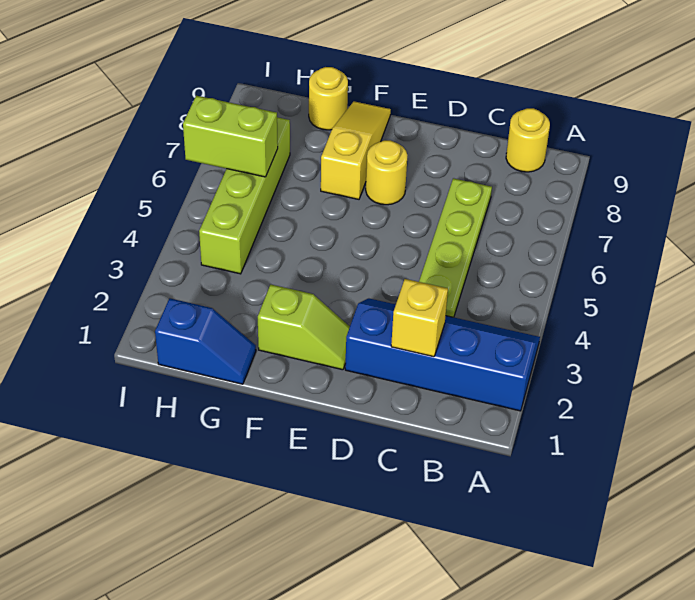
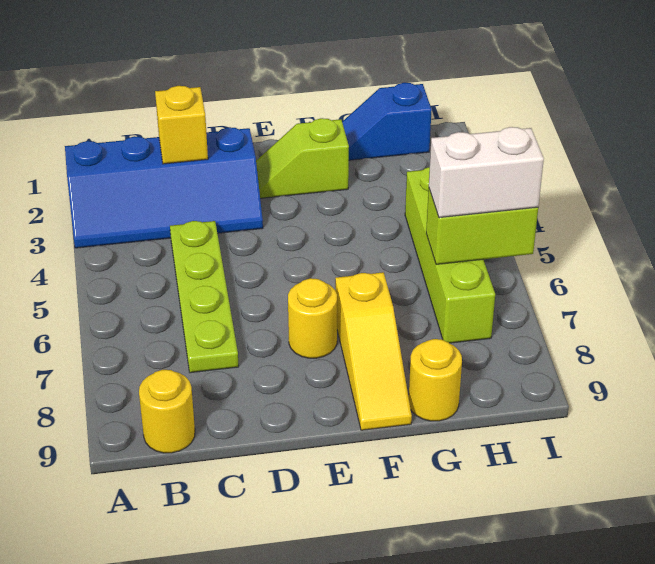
none -> white brick H6:I6 level 3

